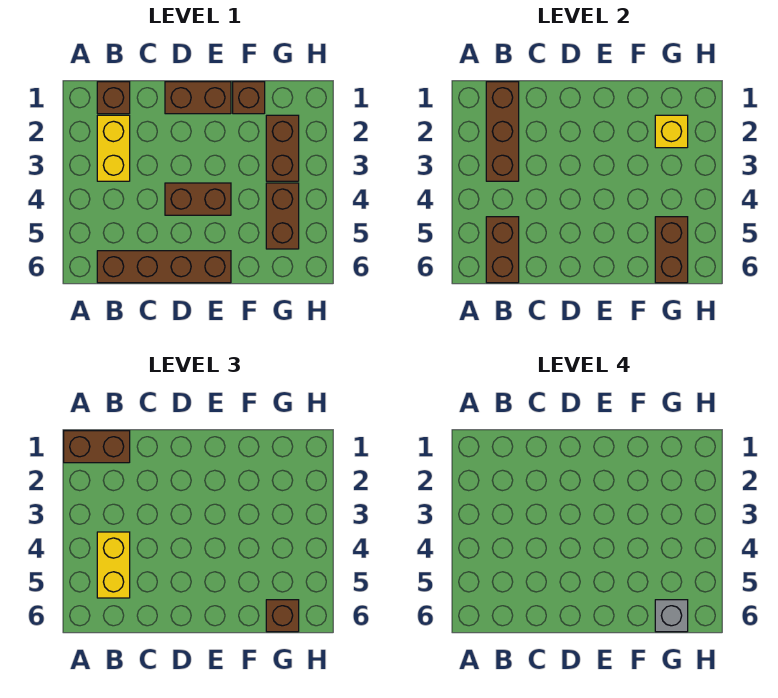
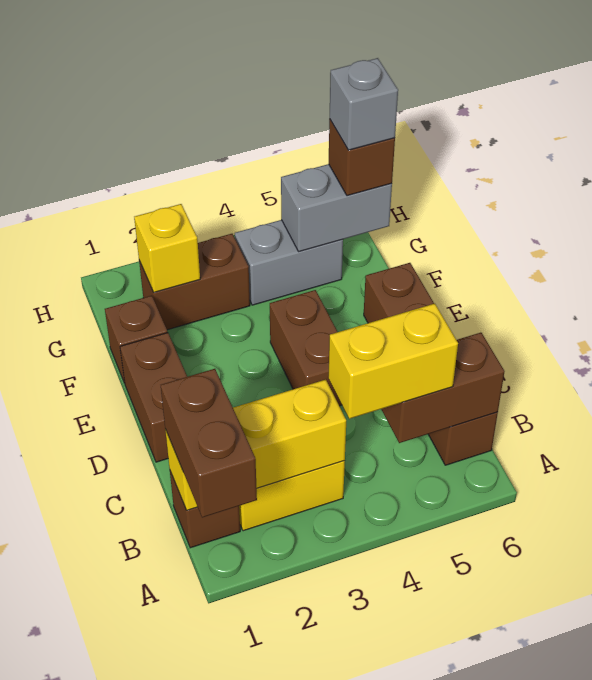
brown brick B1:B3 level 2 -> yellow brick B1:B3 level 2
brown brick G4:G5 level 1 -> grey brick G4:G5 level 1
brown brick G5:G6 level 2 -> grey brick G5:G6 level 2

